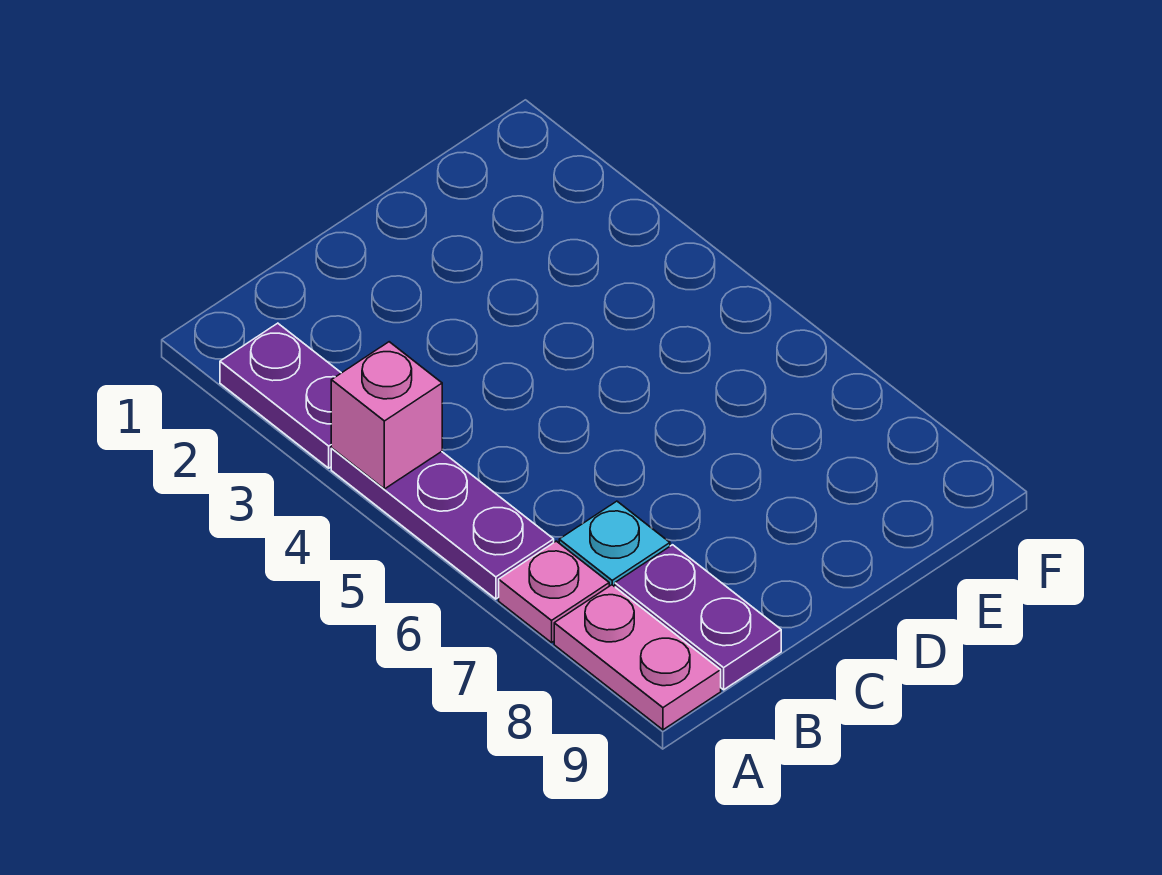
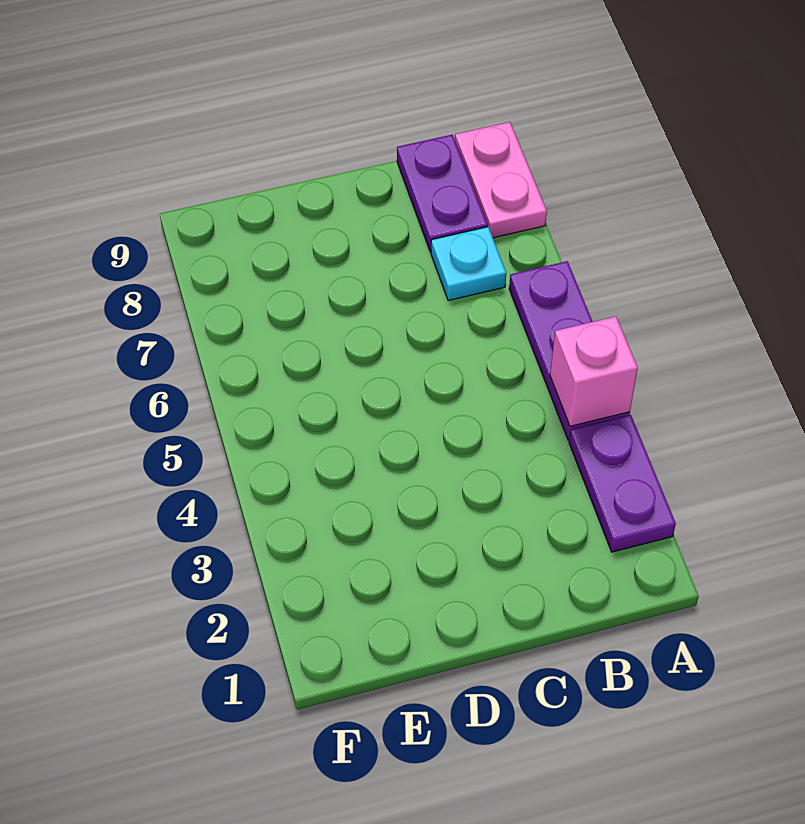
pink plate A7 level 1 -> none

